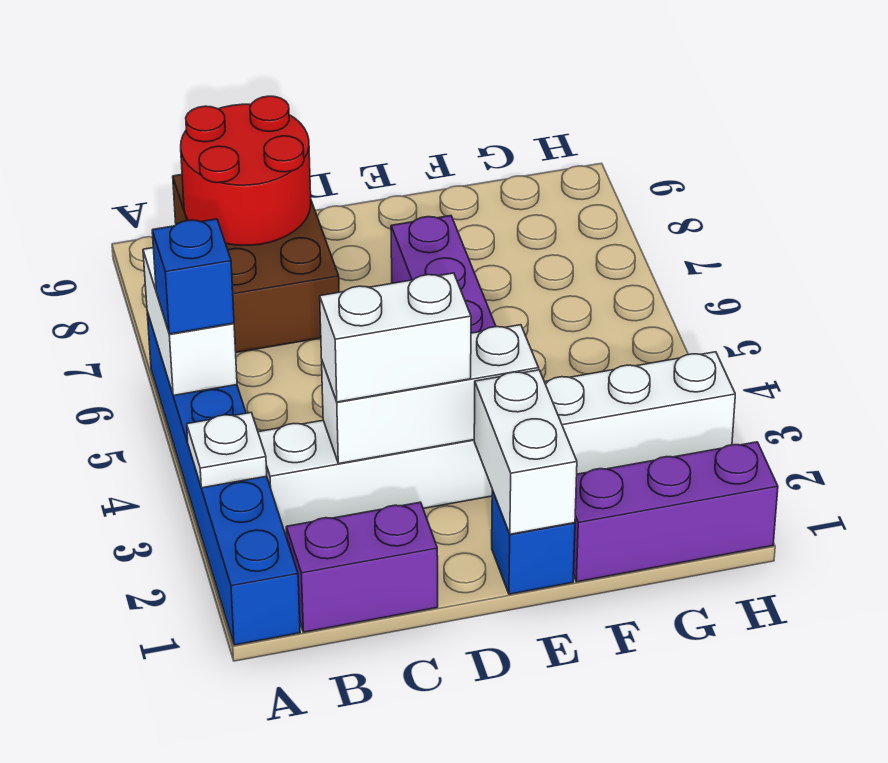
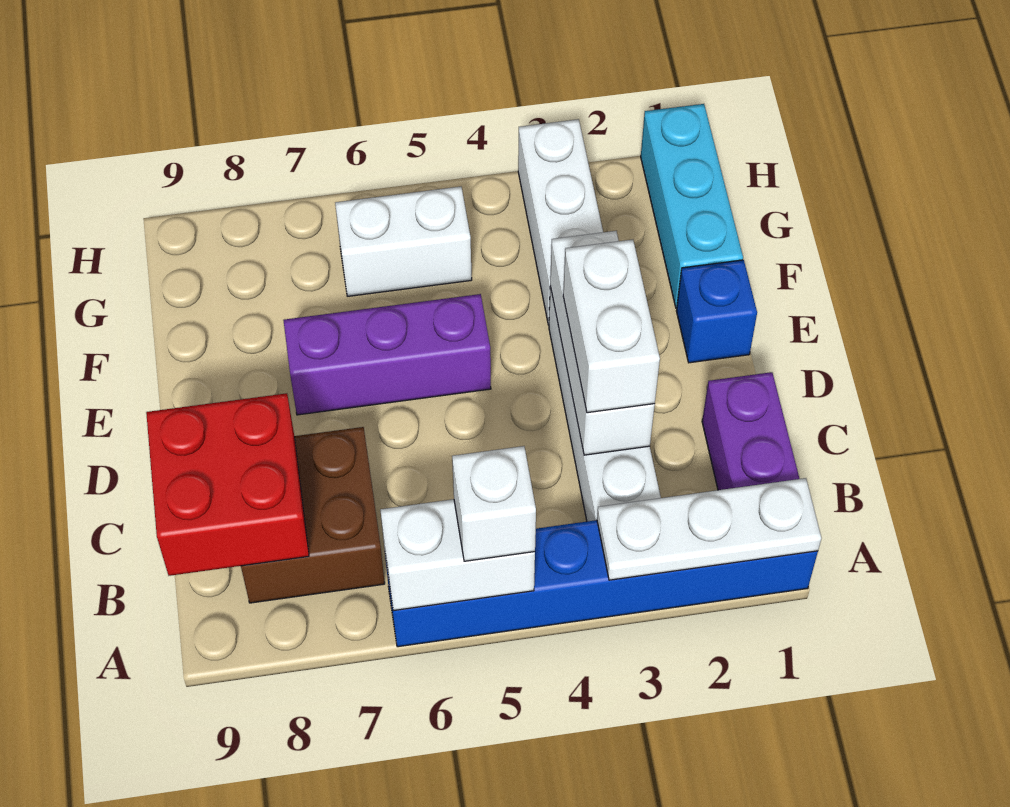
white plate A3 level 2 -> white plate A1:A3 level 2
blue brick A5 level 3 -> white brick A5 level 3
brown brick B7:C9 level 1 -> brown brick B7:C8 level 1
red round brick B8:C9 level 2 -> red brick B8:C9 level 2
white brick E1:E2 level 2 -> white brick G5:G6 level 1
purple brick F1:H1 level 1 -> cyan brick F1:H1 level 1

